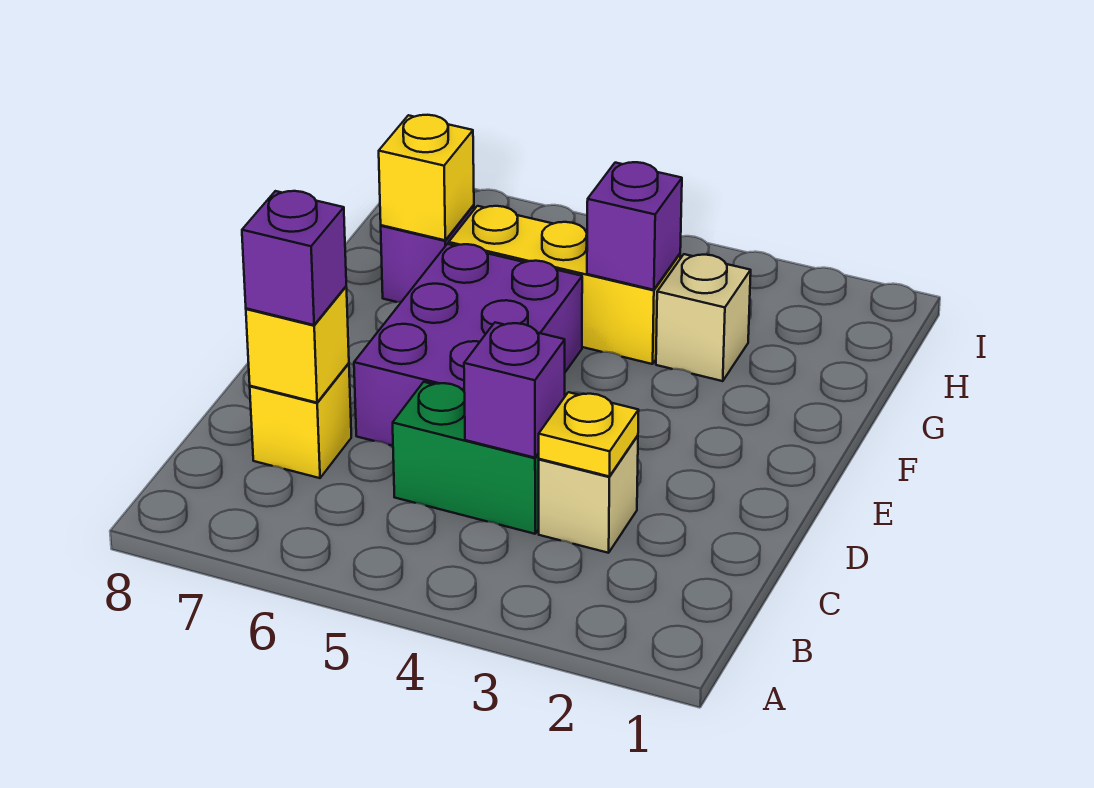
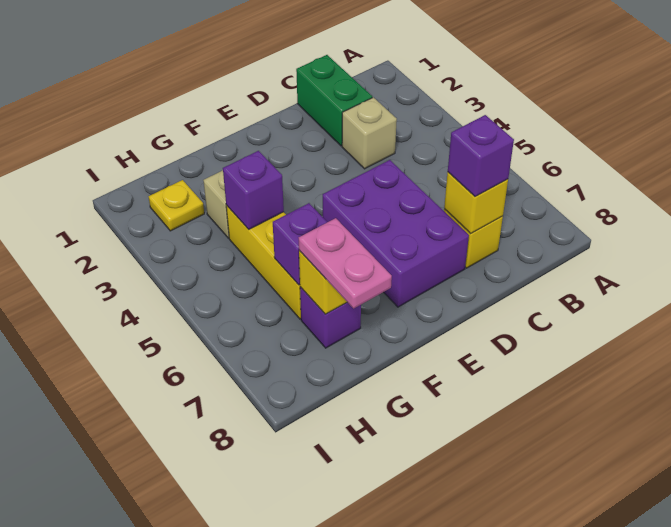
yellow plate C3 level 2 -> yellow plate H2 level 1
green brick C4:C5 level 1 -> green brick C1:C2 level 1
purple brick C4 level 2 -> purple brick G6 level 2
purple brick D5:F6 level 1 -> purple brick D5:E7 level 1
none -> pink plate G7:G8 level 3

